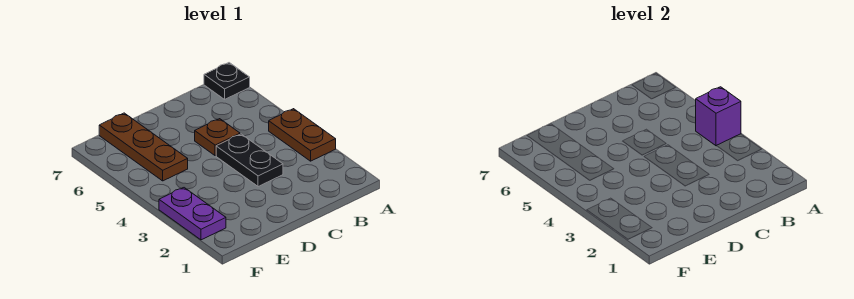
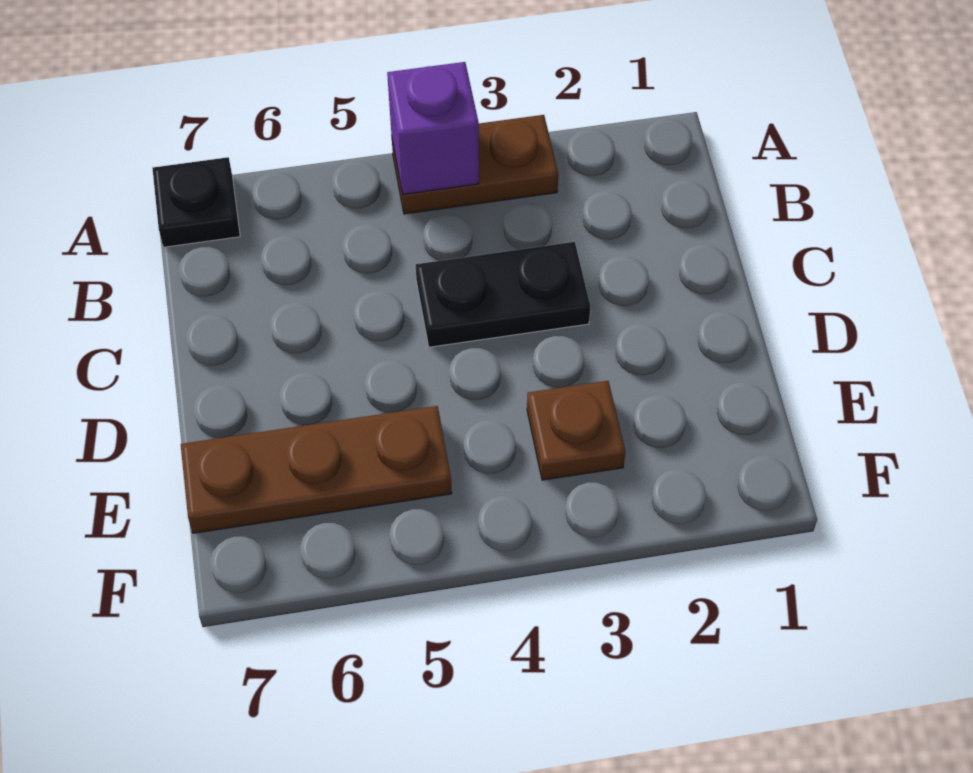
brown plate C5 level 1 -> brown plate E3 level 1
purple plate F2:F3 level 1 -> none

